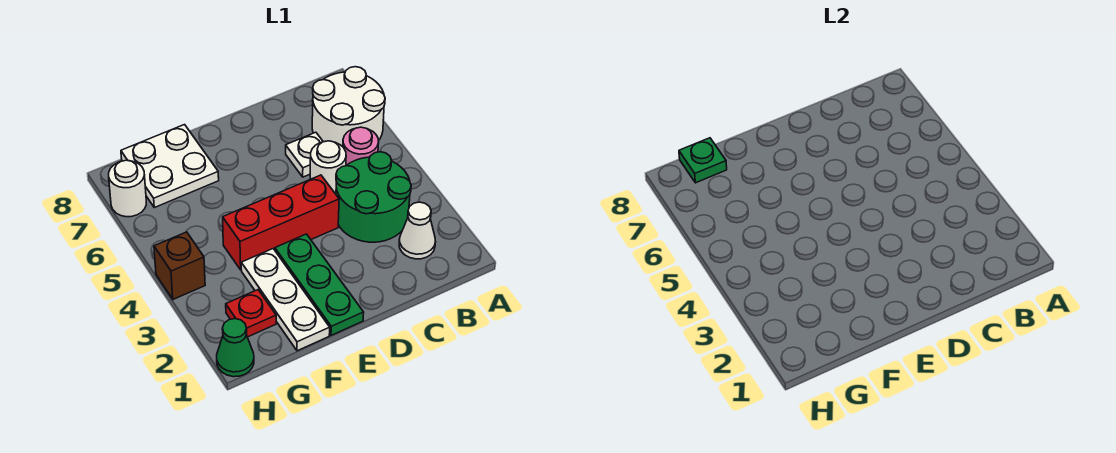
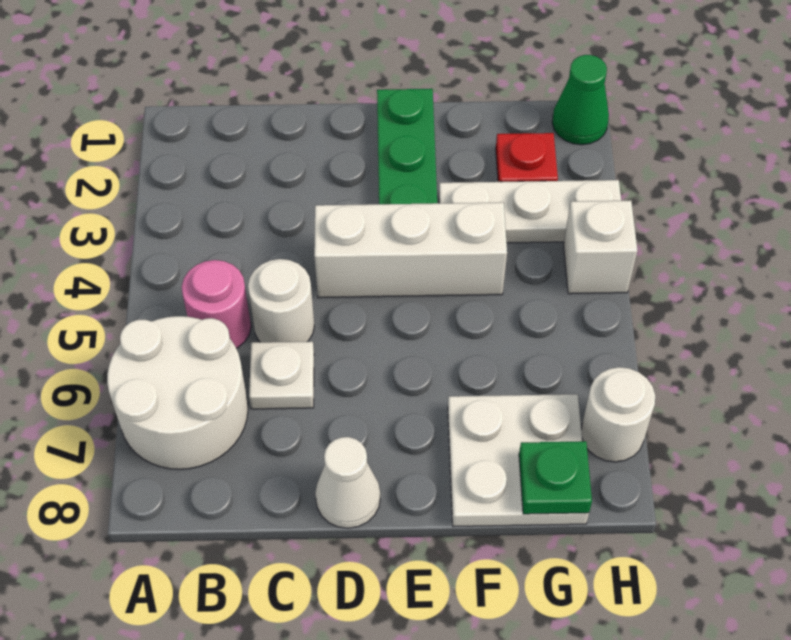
white cone B2 level 1 -> white cone D8 level 1
green round brick B3:C4 level 1 -> none
red brick D4:F4 level 1 -> white brick D4:F4 level 1
white plate F1:F3 level 1 -> white plate F3:H3 level 1
brown brick H4 level 1 -> white brick H4 level 1

